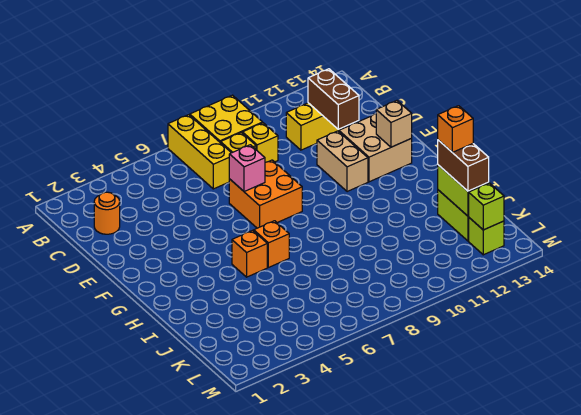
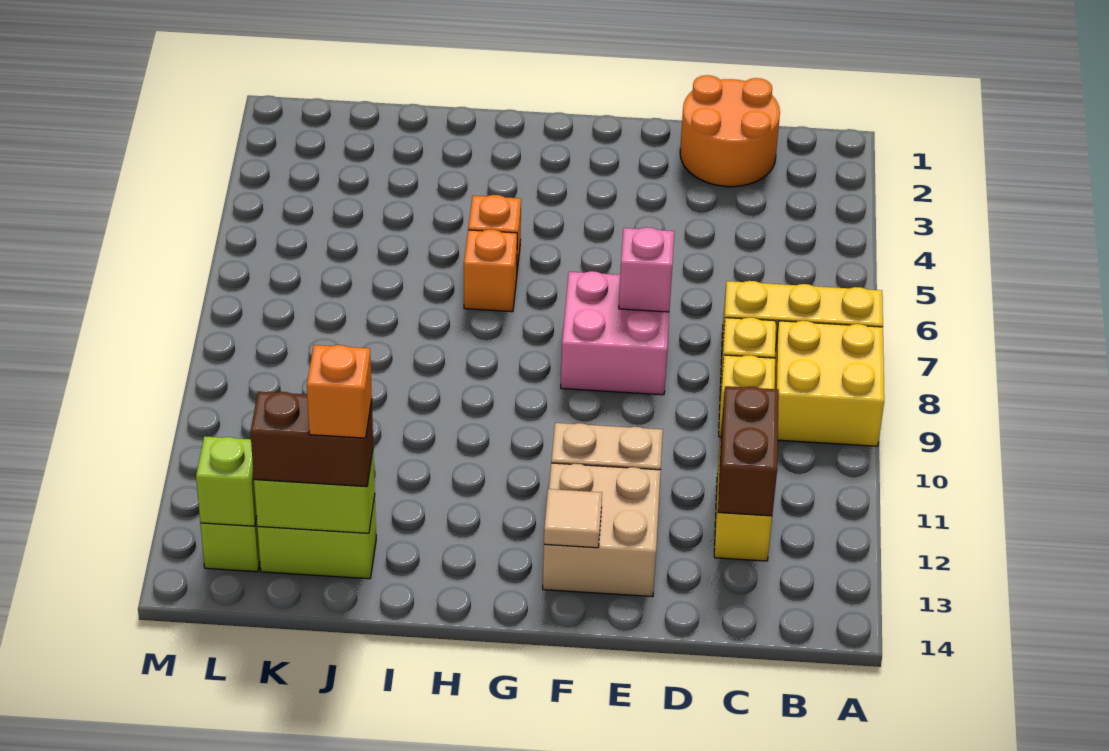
orange round brick C2 level 1 -> orange round brick C1:D2 level 1
brown brick C12:D12 level 2 -> brown brick C11:C12 level 2
orange brick E7:F8 level 1 -> pink brick E7:F8 level 1
tan brick F13 level 2 -> tan tile F13 level 2

